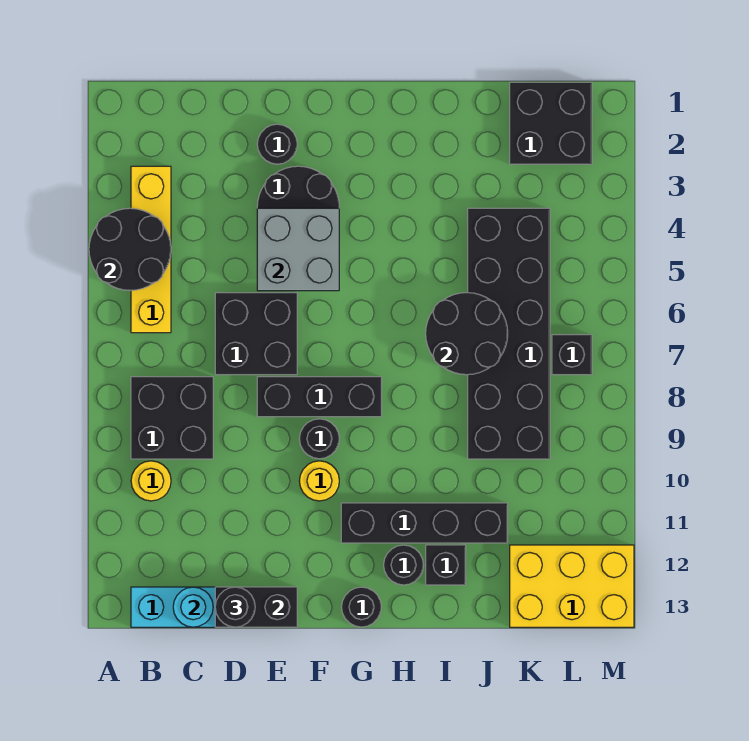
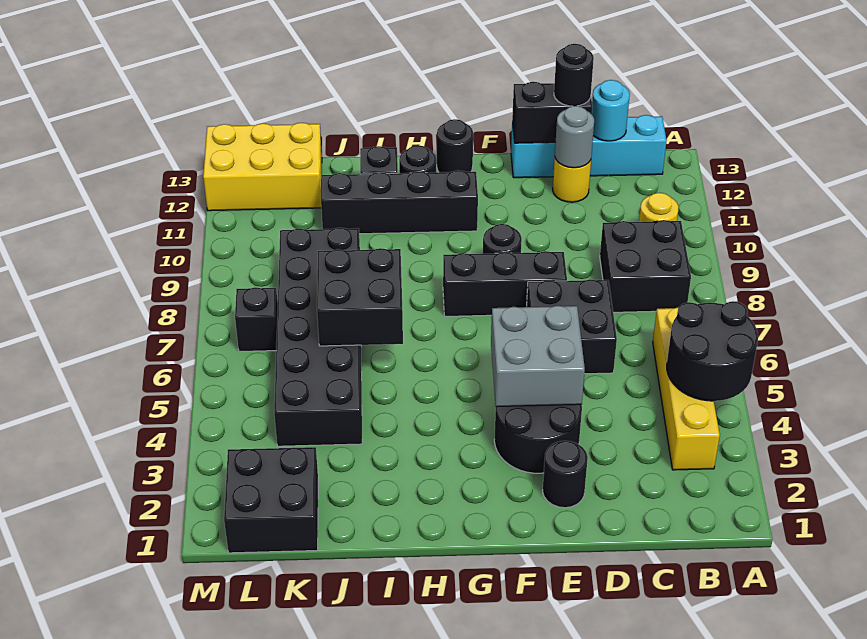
none -> grey round brick D12 level 2
yellow round brick F10 level 1 -> yellow round brick D12 level 1
black round brick I6:J7 level 2 -> black brick I6:J7 level 2

